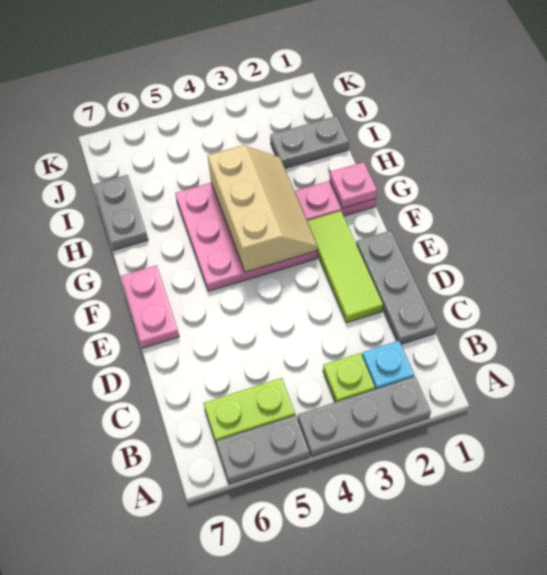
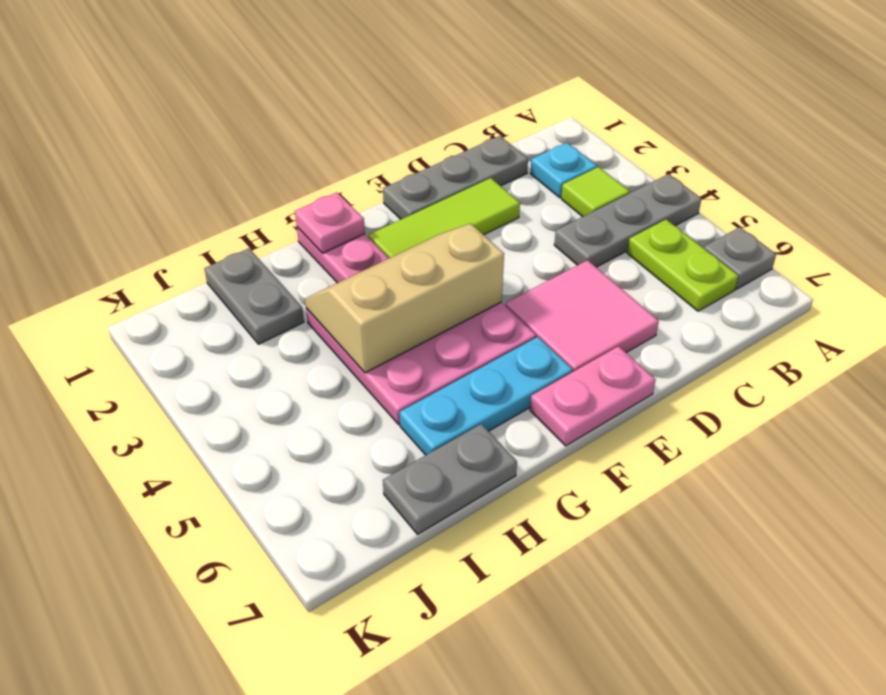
grey plate A2:A4 level 1 -> grey plate A4:C4 level 1
grey plate A5:A6 level 1 -> grey plate A6 level 1
lime plate B3 level 1 -> lime tile B3 level 1
none -> pink tile D5:E6 level 1
none -> cyan plate F6:H6 level 1

